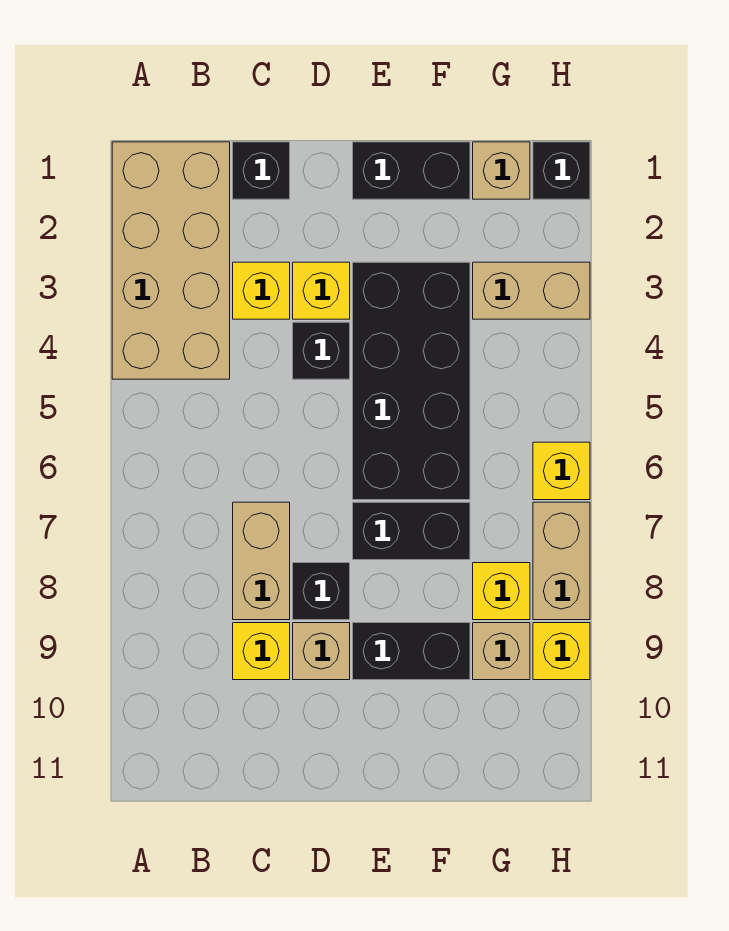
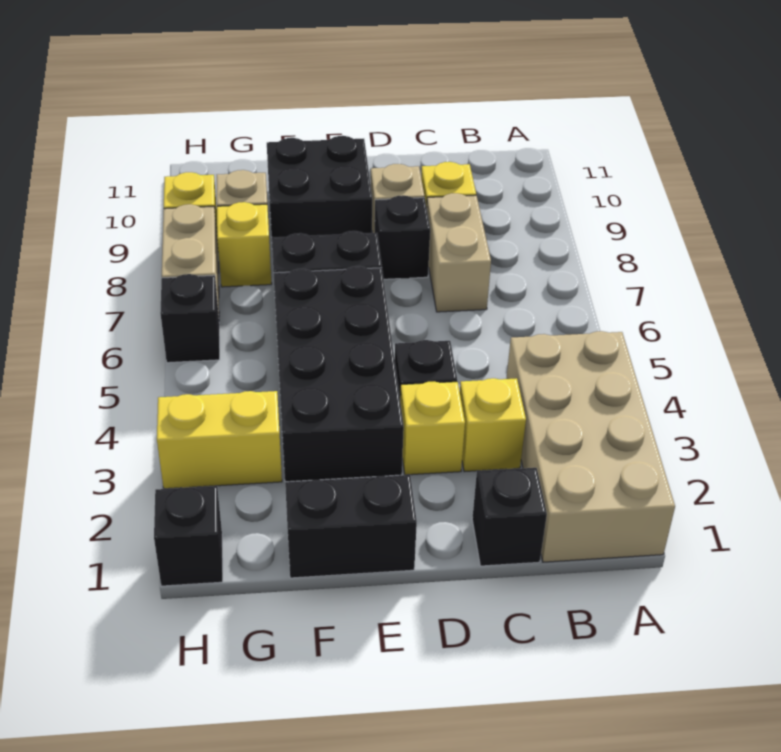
black brick E9:F9 level 1 -> black brick E9:F10 level 1
tan brick G1 level 1 -> none
tan brick G3:H3 level 1 -> yellow brick G3:H3 level 1
yellow brick H6 level 1 -> black brick H6 level 1

